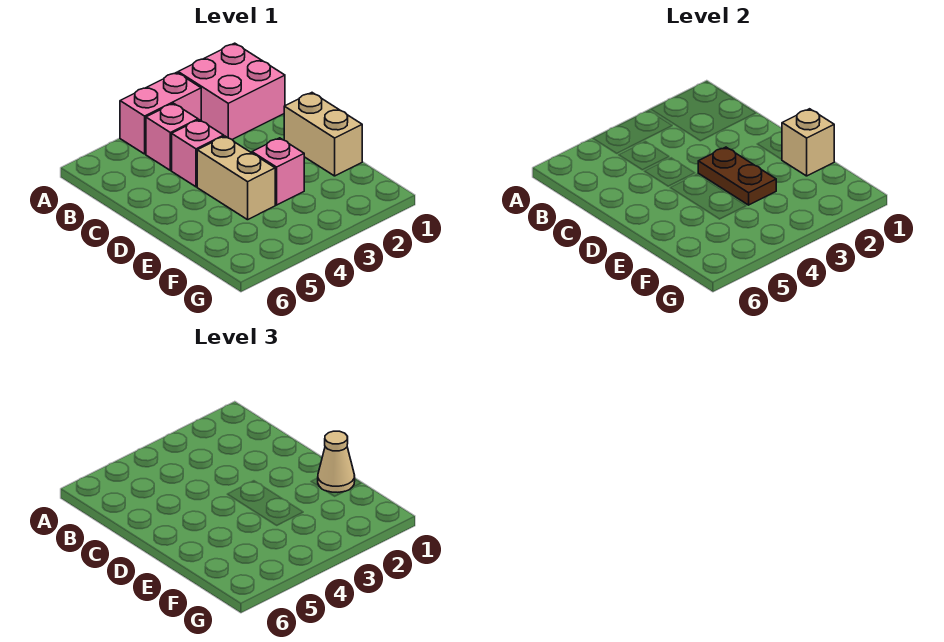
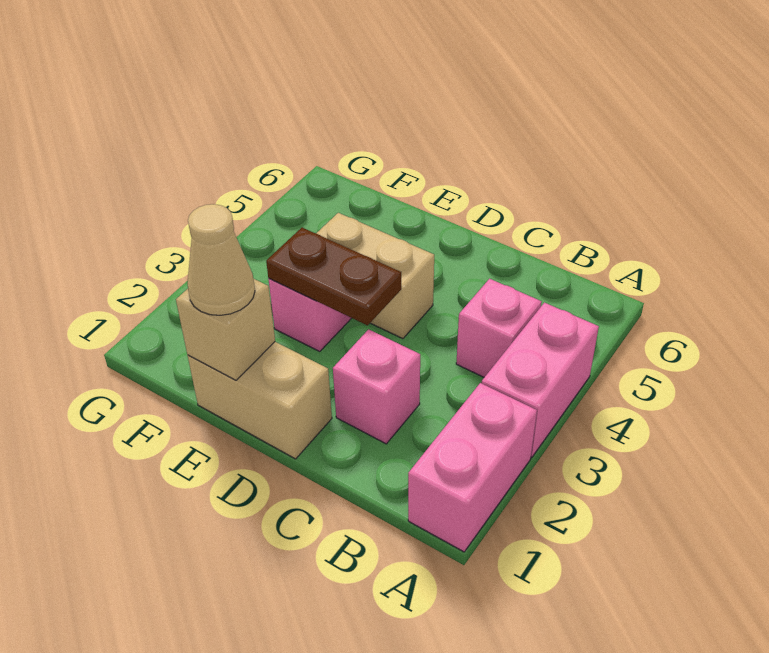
pink brick A1:B2 level 1 -> pink brick A1:A2 level 1
pink brick C4 level 1 -> pink brick C2 level 1

